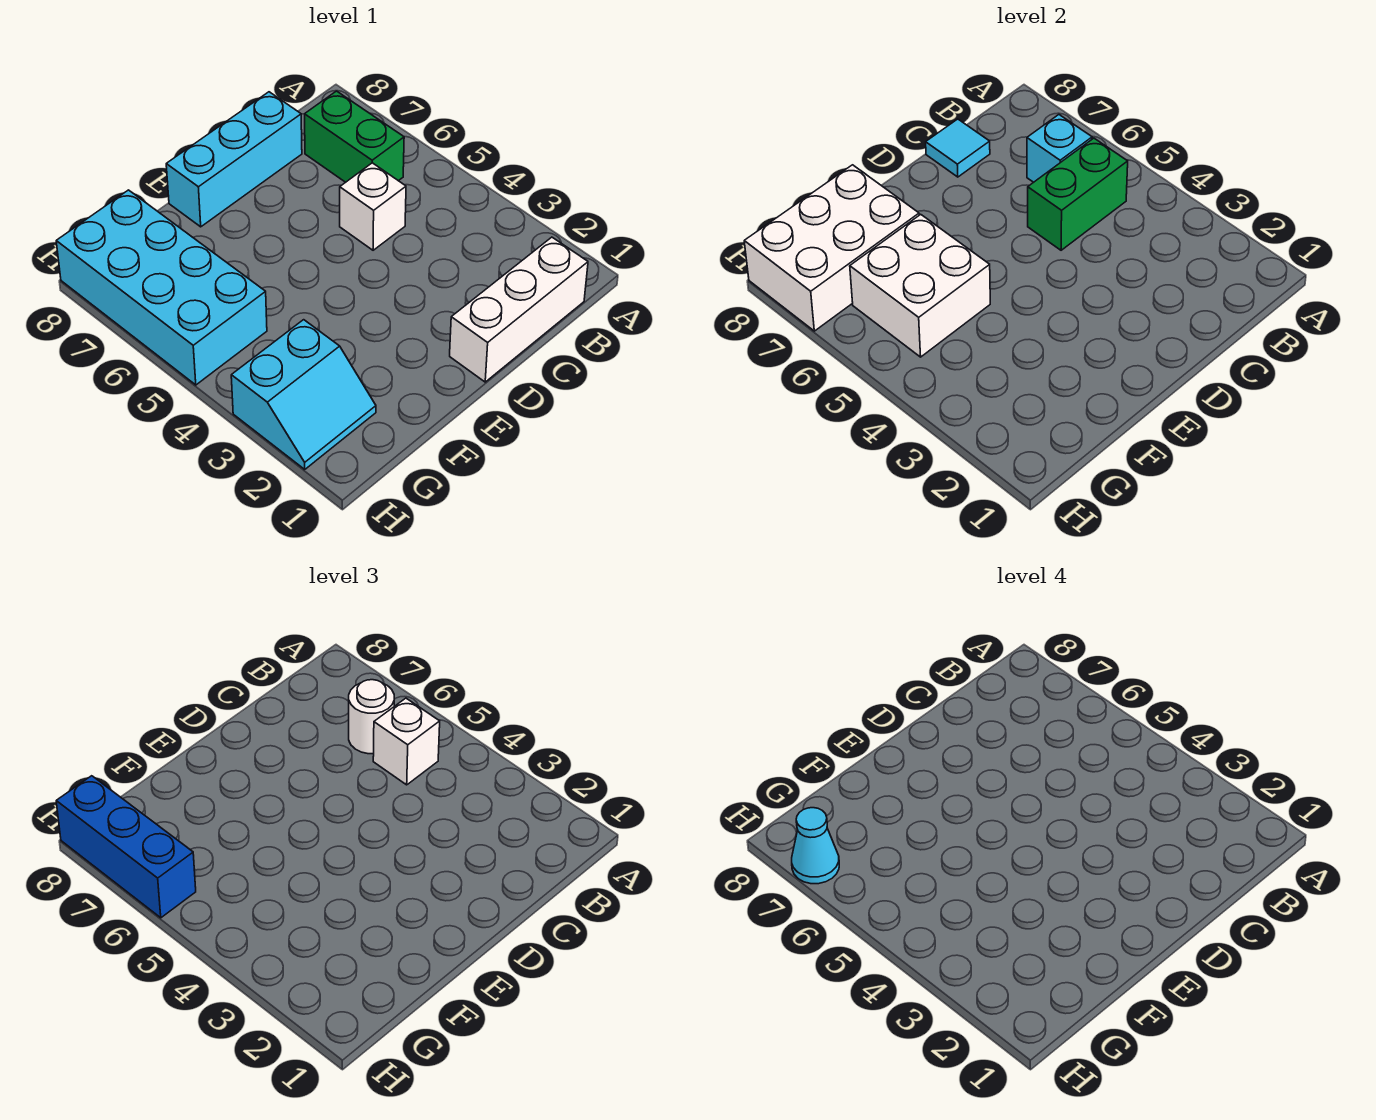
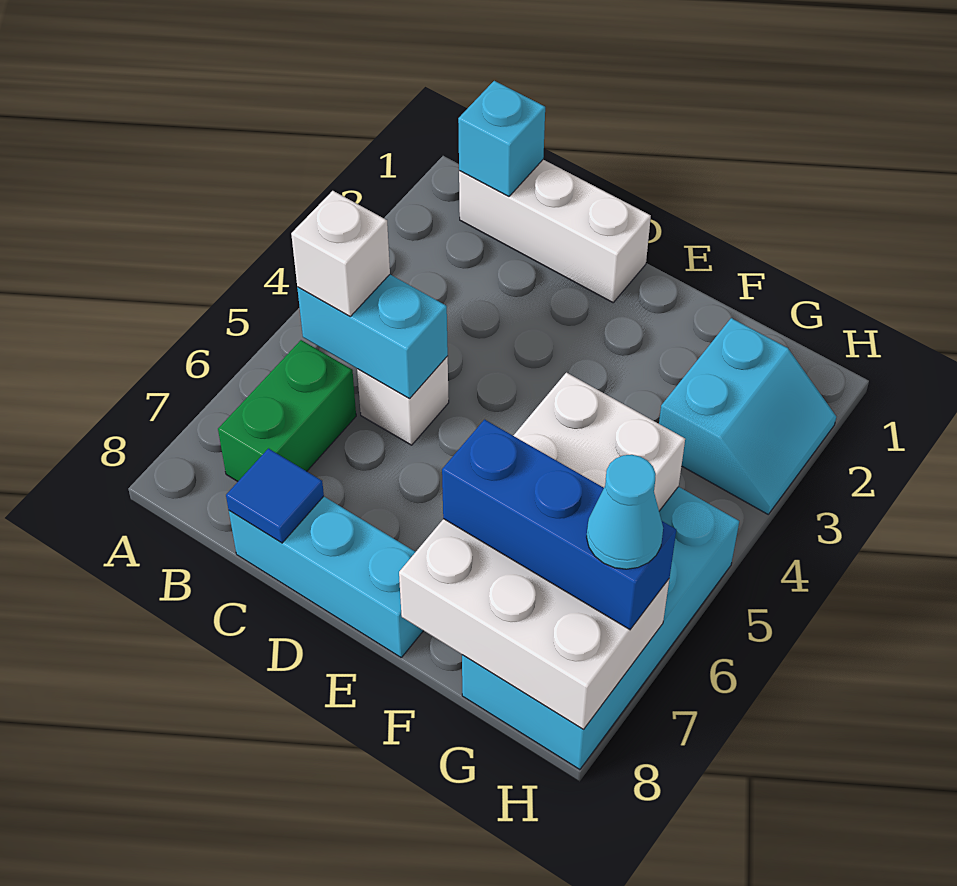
green brick B5:C5 level 2 -> cyan brick B5:C5 level 2
cyan brick B6 level 2 -> cyan brick B1 level 2
white round brick B6 level 3 -> none
cyan tile C8 level 2 -> blue tile C8 level 2
cyan slope G2:H3 level 1 top 3 -> cyan slope G2:H3 level 1 top G
blue brick H6:H8 level 3 -> blue brick F7:H7 level 3

